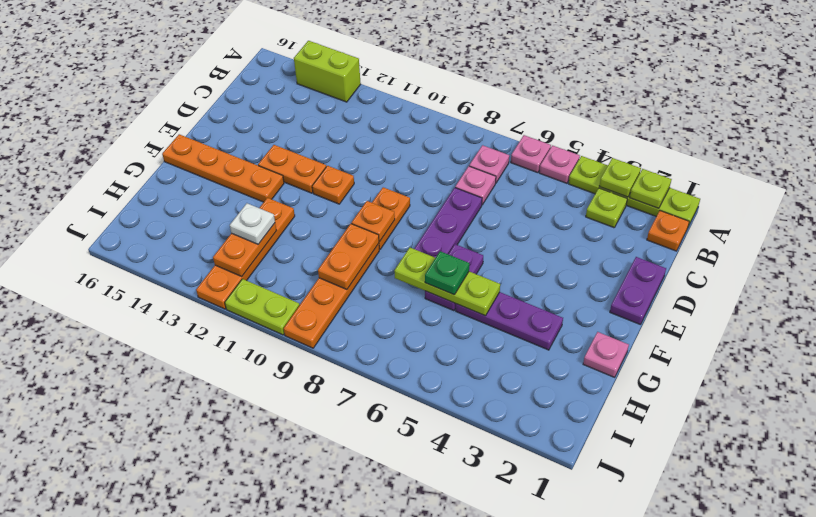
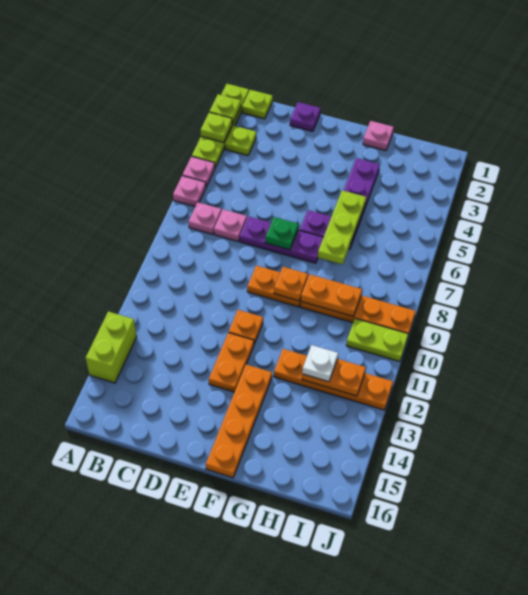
orange plate B1 level 1 -> lime plate B1 level 1
purple plate D1:E1 level 1 -> purple plate D1 level 1
green plate G6 level 3 -> green plate E7 level 2
lime plate J10:J11 level 1 -> lime plate I10:J10 level 1

